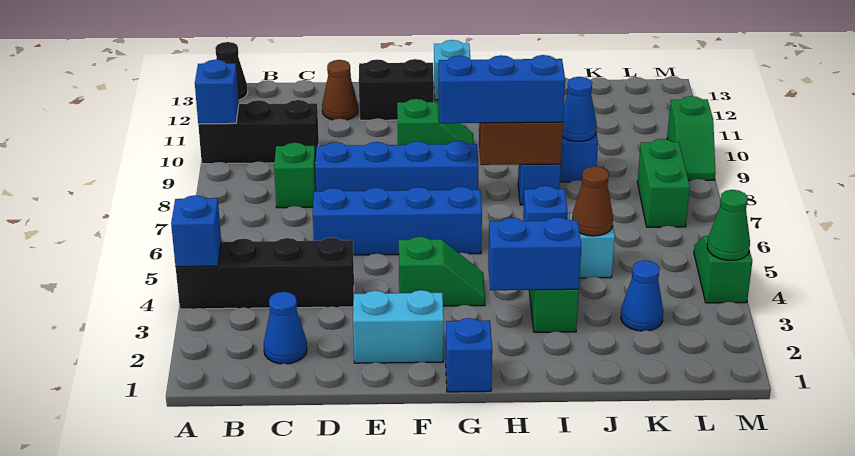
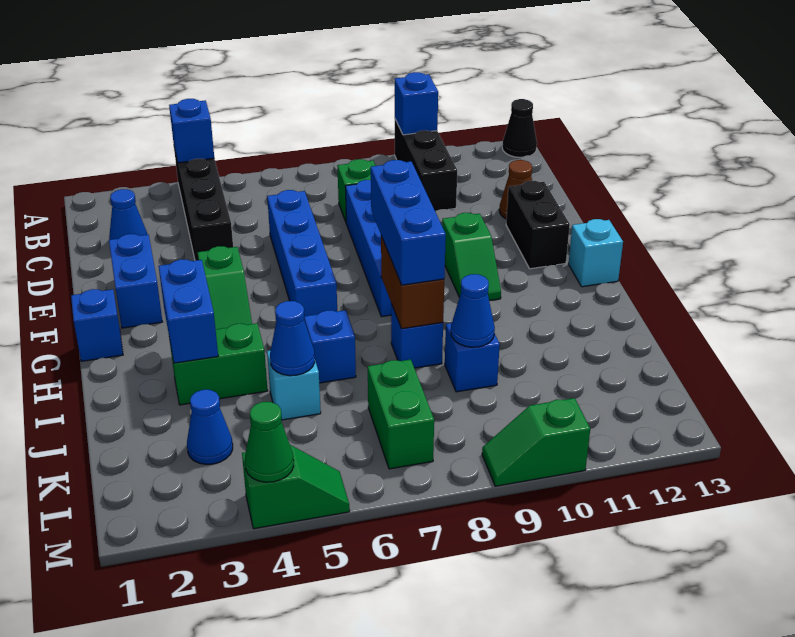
cyan brick E2:F2 level 1 -> blue brick E2:F2 level 1
brown cone J5 level 2 -> blue cone J5 level 2
green brick L7:L8 level 1 -> green brick K7:L7 level 1

